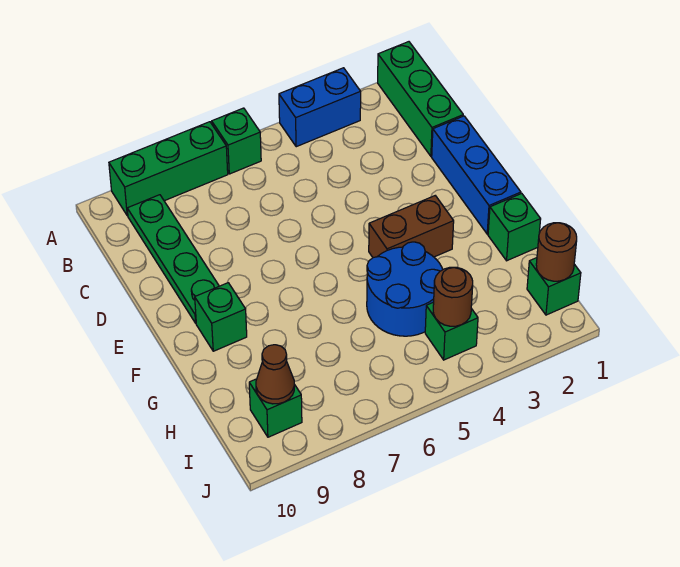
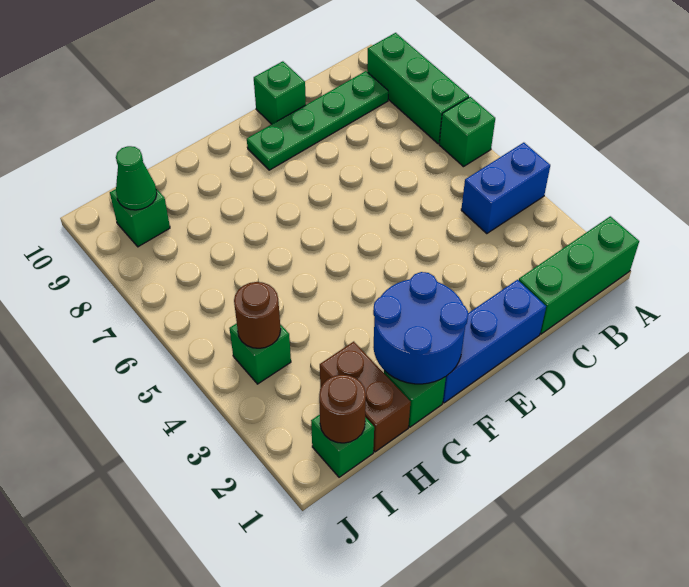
blue brick A3:A4 level 1 -> blue brick A4:B4 level 1
brown brick F3:F4 level 1 -> brown brick H1:H2 level 1
green brick F9 level 1 -> green brick D10 level 1
blue round brick G4:H5 level 1 -> blue round brick F1:G2 level 2
brown cone I9 level 2 -> green cone I9 level 2

